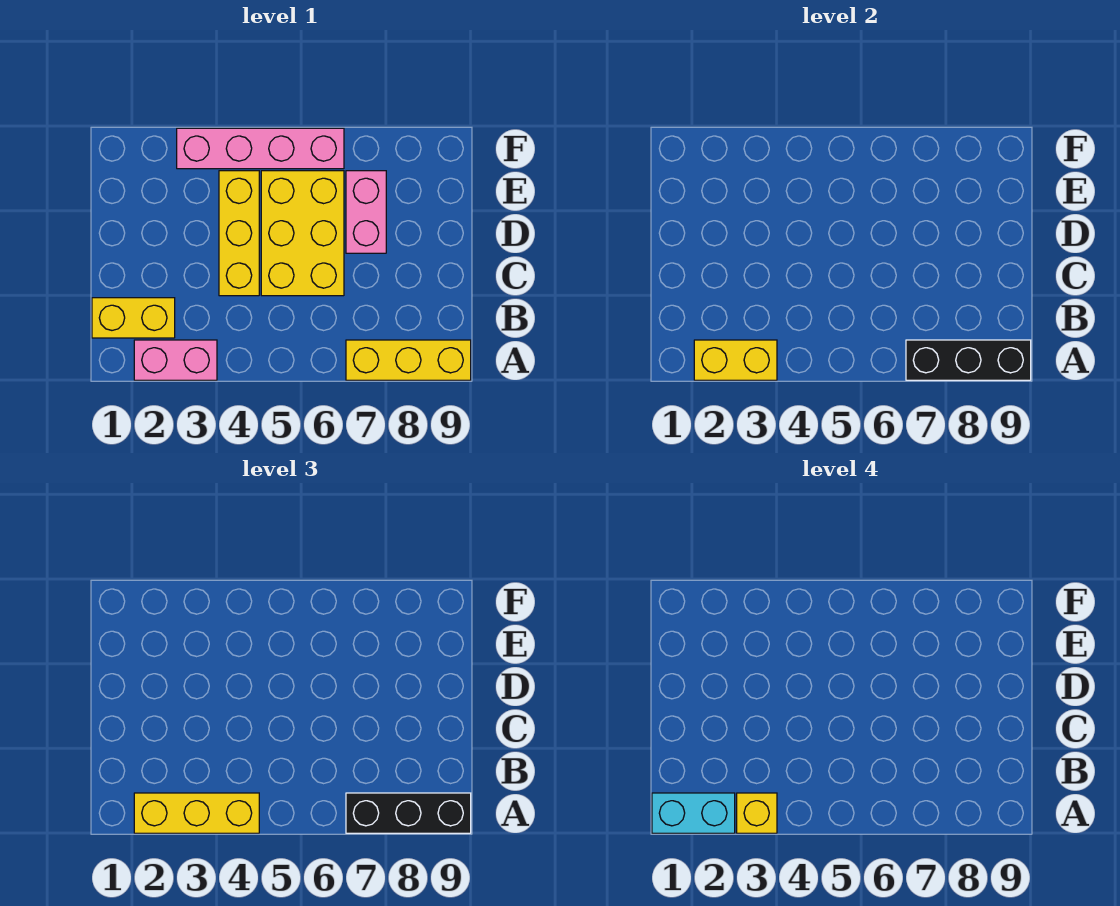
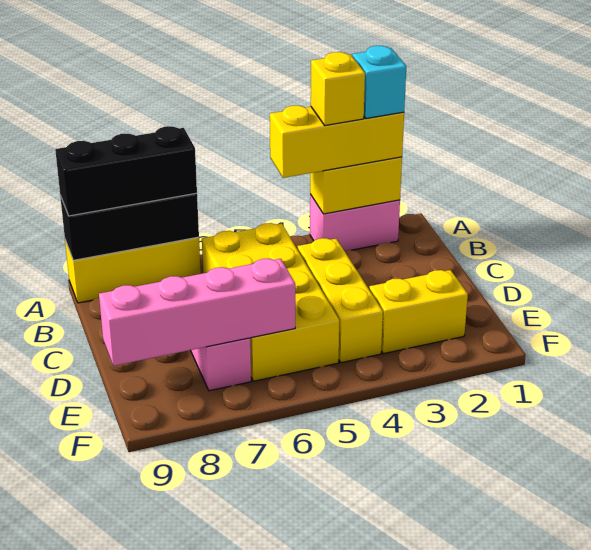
cyan brick A1:A2 level 4 -> cyan brick A2 level 4
yellow brick B1:B2 level 1 -> yellow brick E2:E3 level 1
yellow brick C5:E6 level 1 -> yellow brick B5:E6 level 1
pink brick F3:F6 level 1 -> pink brick E6:E9 level 2

